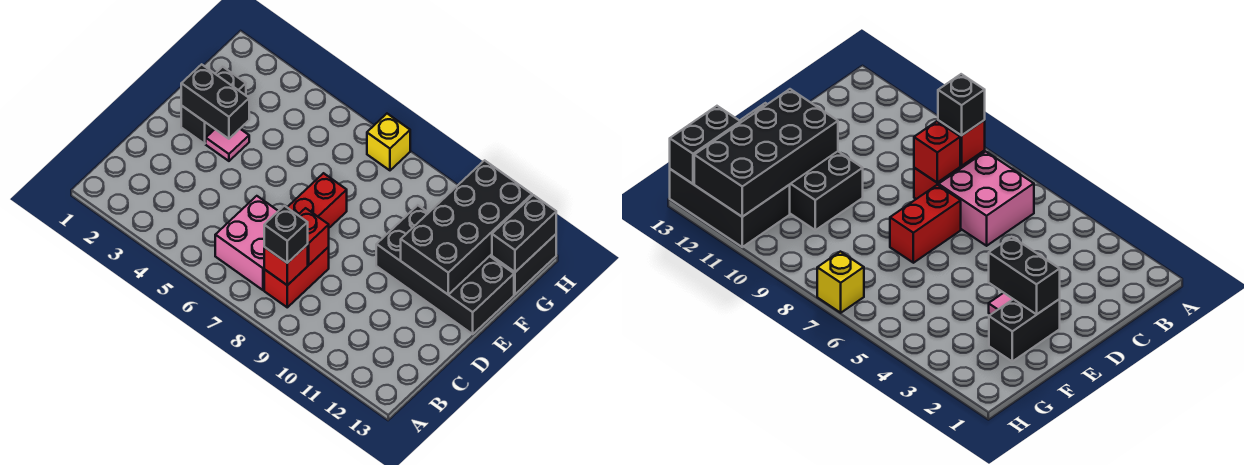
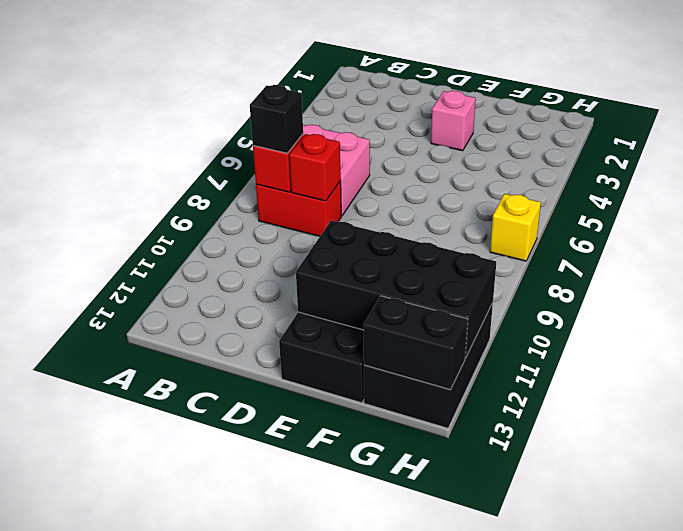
red brick D7:E7 level 1 -> none
black brick E2:F2 level 1 -> none
black brick E2:E3 level 2 -> none
pink tile E3 level 1 -> pink brick E3 level 1

